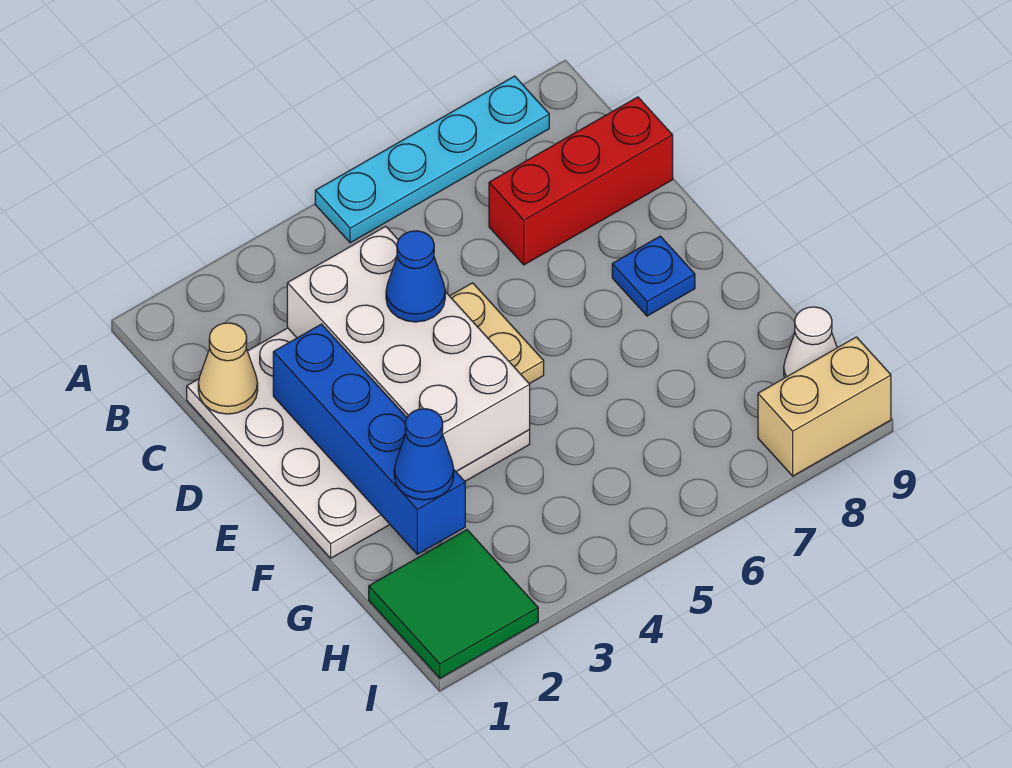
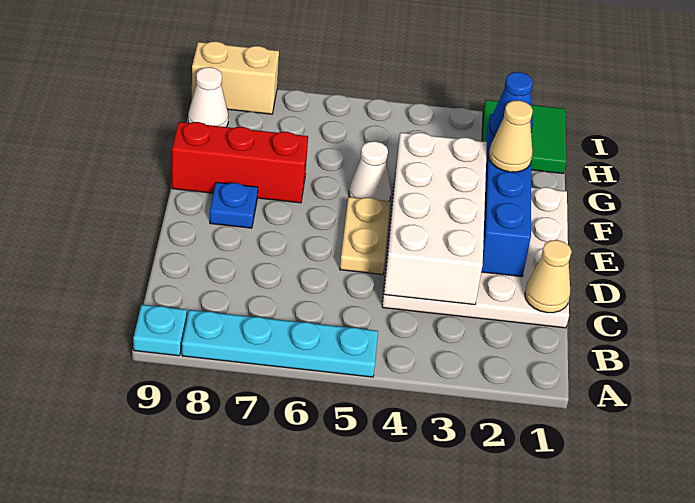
none -> cyan plate A9 level 1
red brick C7:C9 level 1 -> red brick F7:F9 level 1
blue cone D4 level 3 -> none
none -> tan cone F2 level 3
none -> white cone F5 level 1

